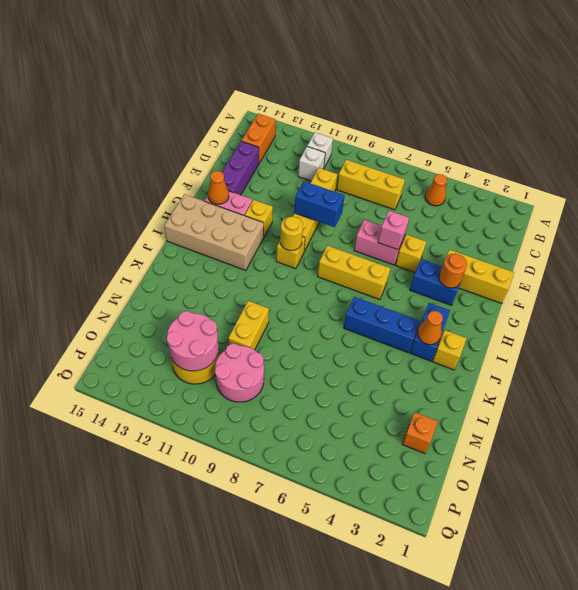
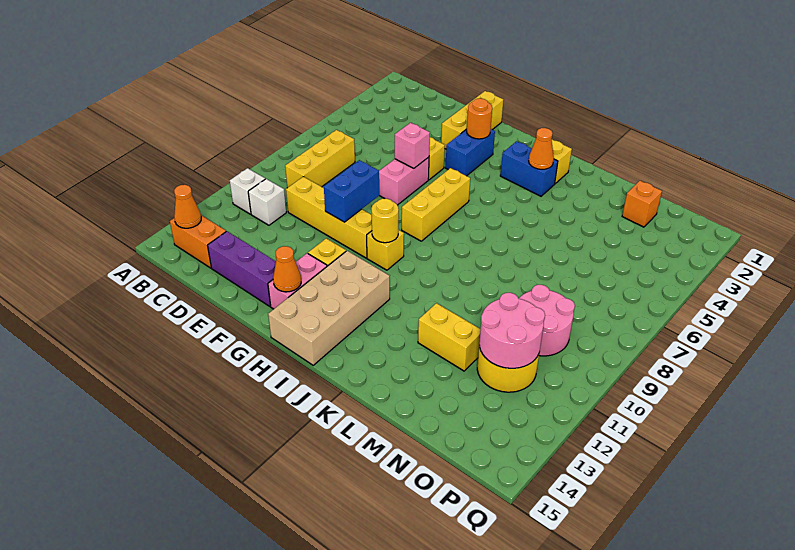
orange cone B5 level 1 -> orange cone B14 level 2
blue brick J4:J6 level 1 -> none
yellow brick L10:M10 level 1 -> yellow brick L12:M12 level 1

